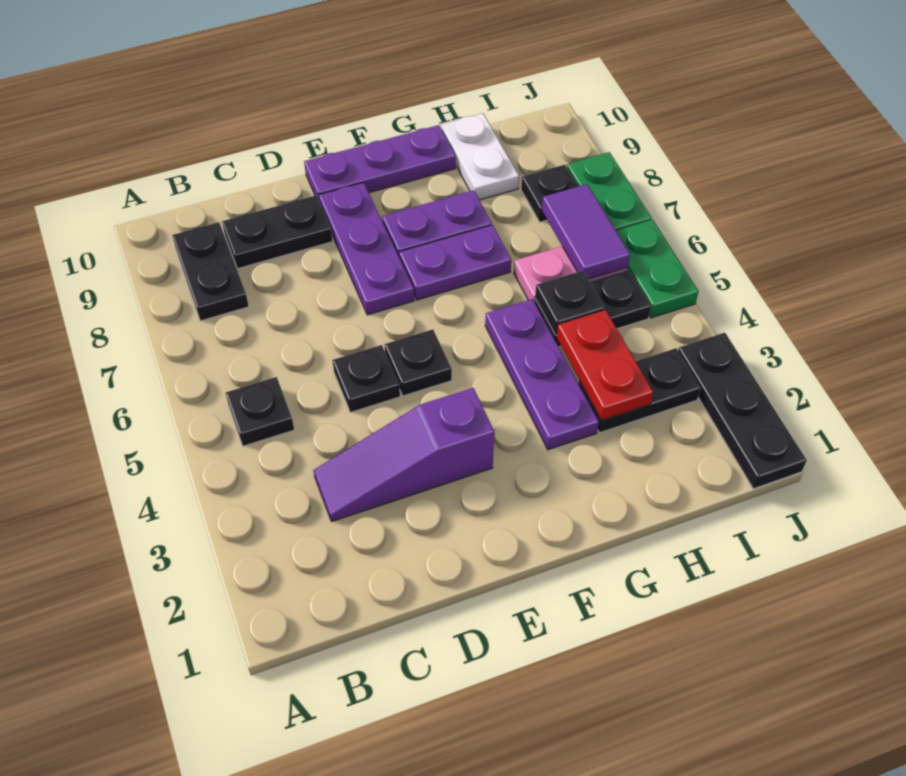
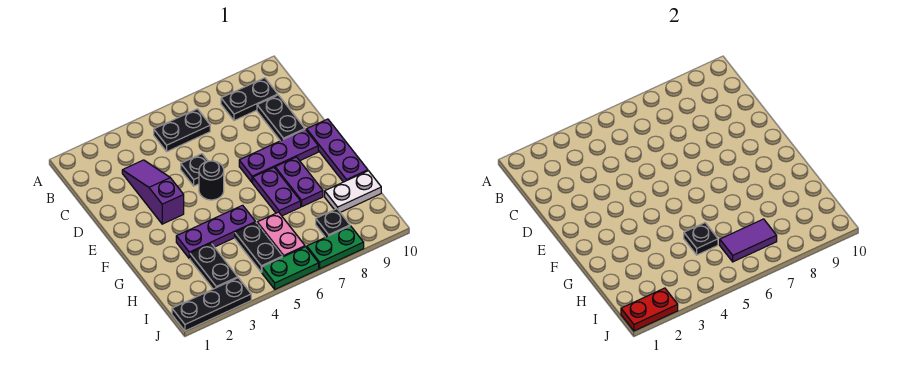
black plate B5 level 1 -> black plate B5:B6 level 1
black plate E5 level 1 -> black round brick E5 level 1
red plate H3:H4 level 2 -> red plate J1:J2 level 2

